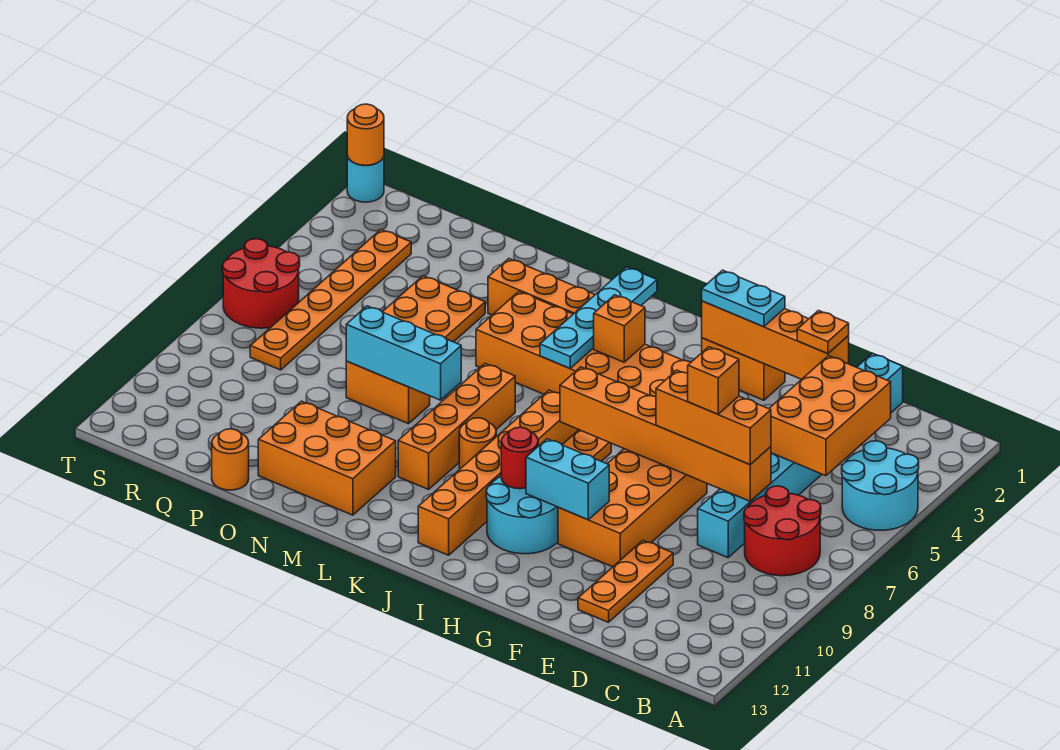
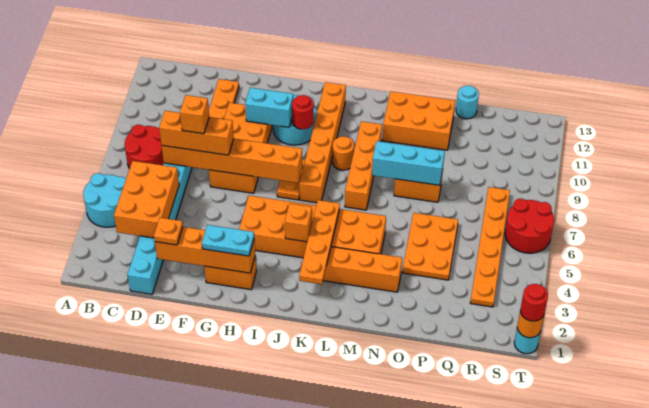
cyan plate K2:K5 level 2 -> orange plate K2:K5 level 2
orange round brick P13 level 1 -> cyan round brick P13 level 1
none -> red round brick T1 level 3

